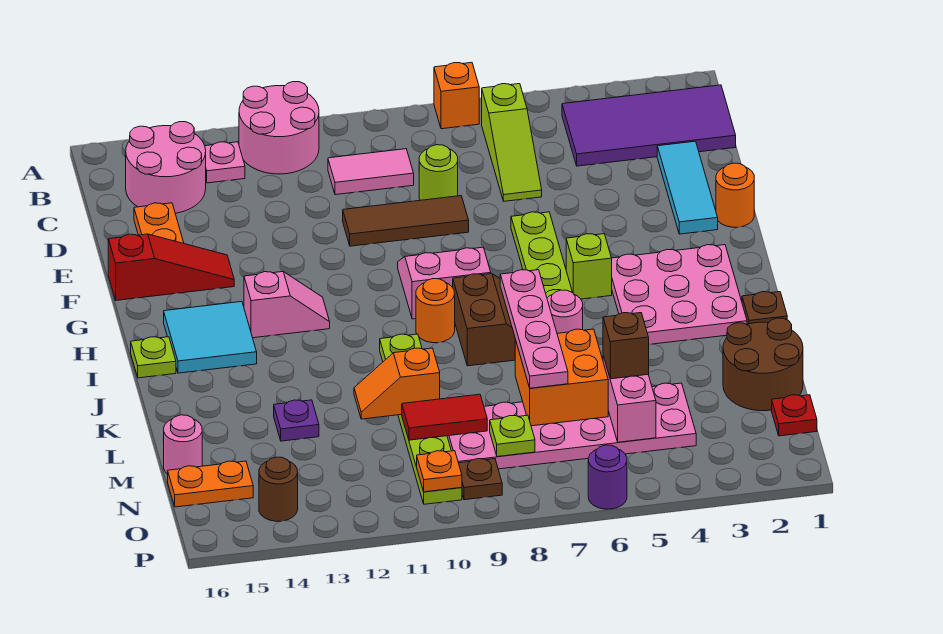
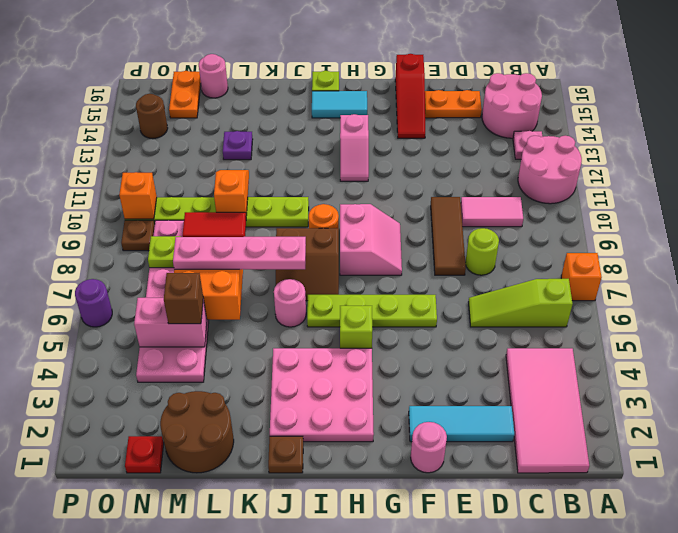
purple tile B1:C4 level 1 -> pink tile B1:C4 level 1
pink tile C9:C10 level 1 -> pink tile C10:D10 level 1
orange round brick F1 level 1 -> pink round brick F1 level 1
cyan tile H14:I15 level 1 -> cyan tile H15:I15 level 1
red tile M9:M10 level 2 -> red tile L9:M9 level 2
orange plate O10 level 2 -> orange brick O10 level 2

